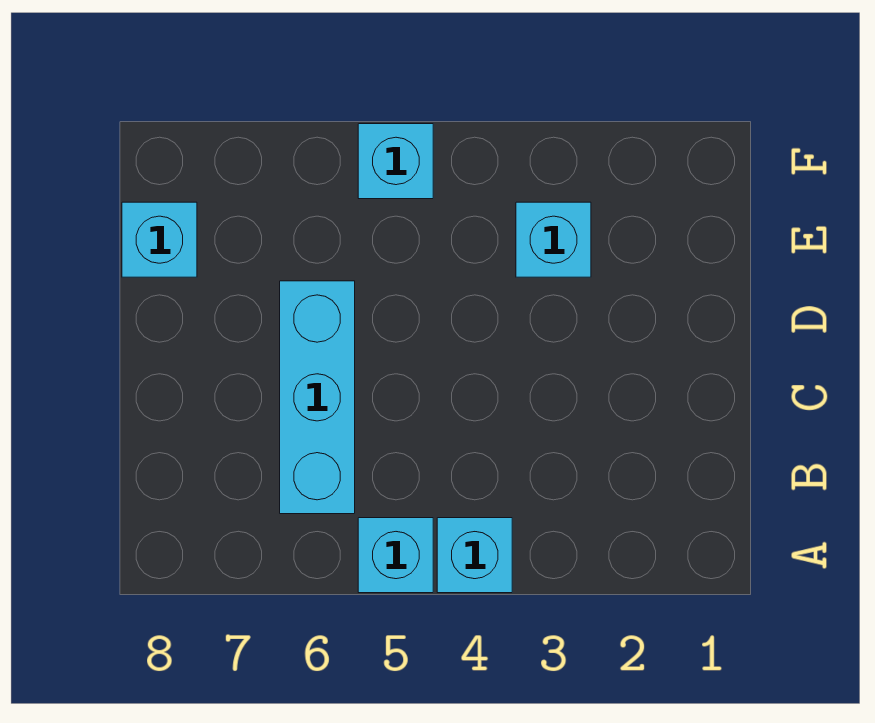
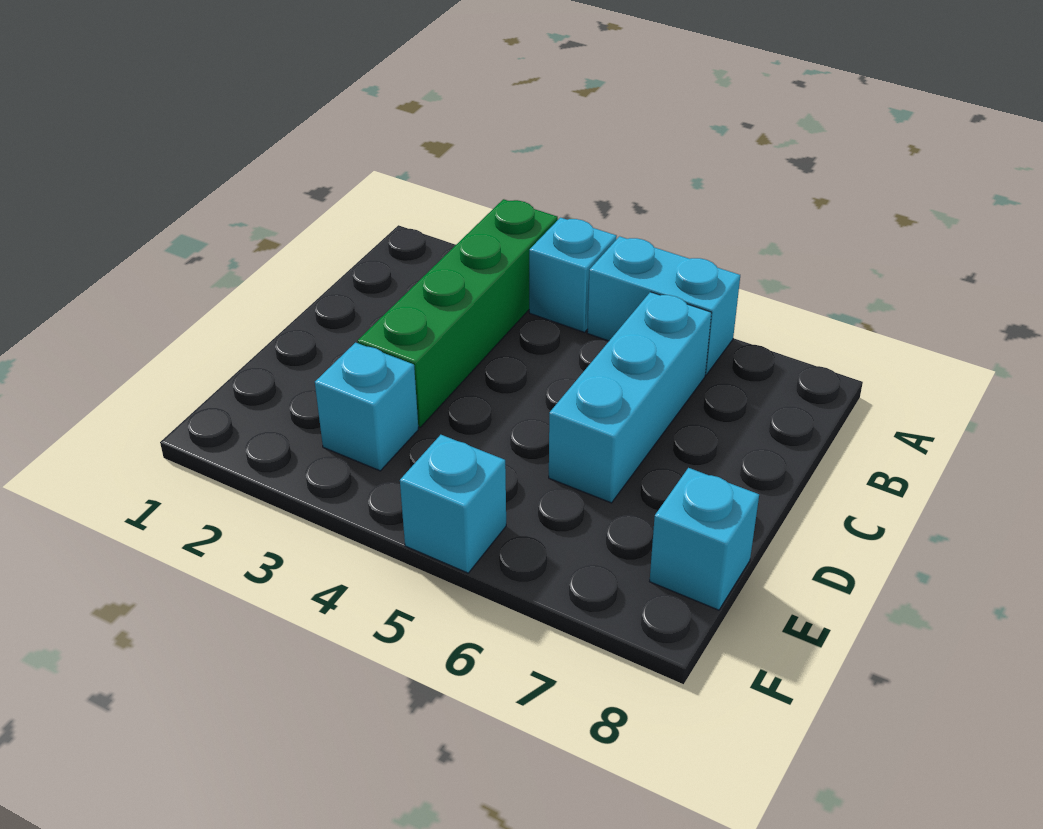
none -> green brick A3:D3 level 1
cyan brick A5 level 1 -> cyan brick A5:A6 level 1

